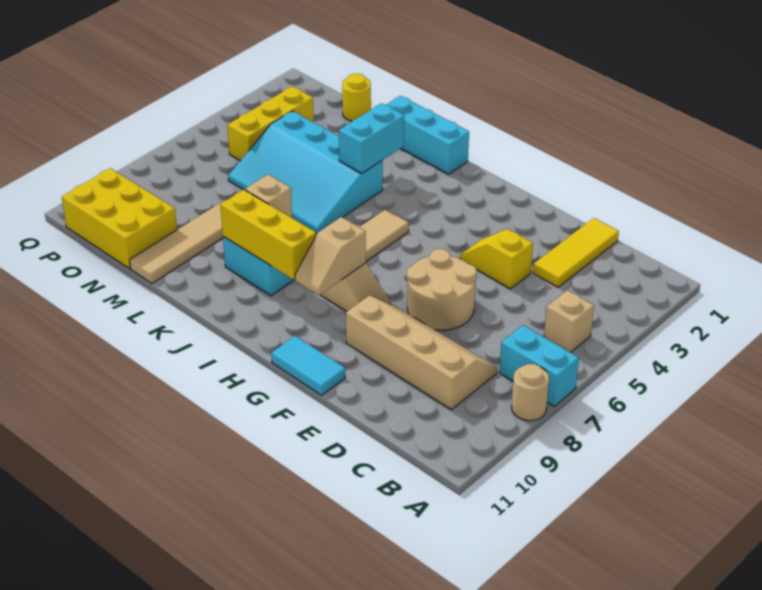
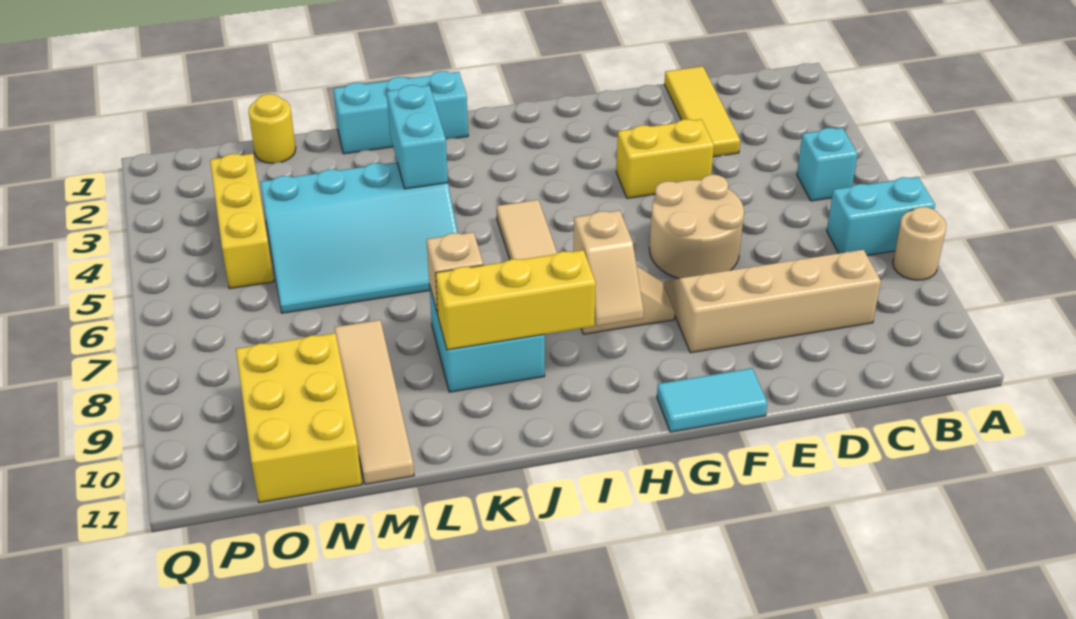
tan brick B5 level 1 -> cyan brick B5 level 1
yellow slope E4:F4 level 1 top E -> yellow brick E4:F4 level 1
yellow brick N10:P11 level 1 -> yellow brick N9:O11 level 1

